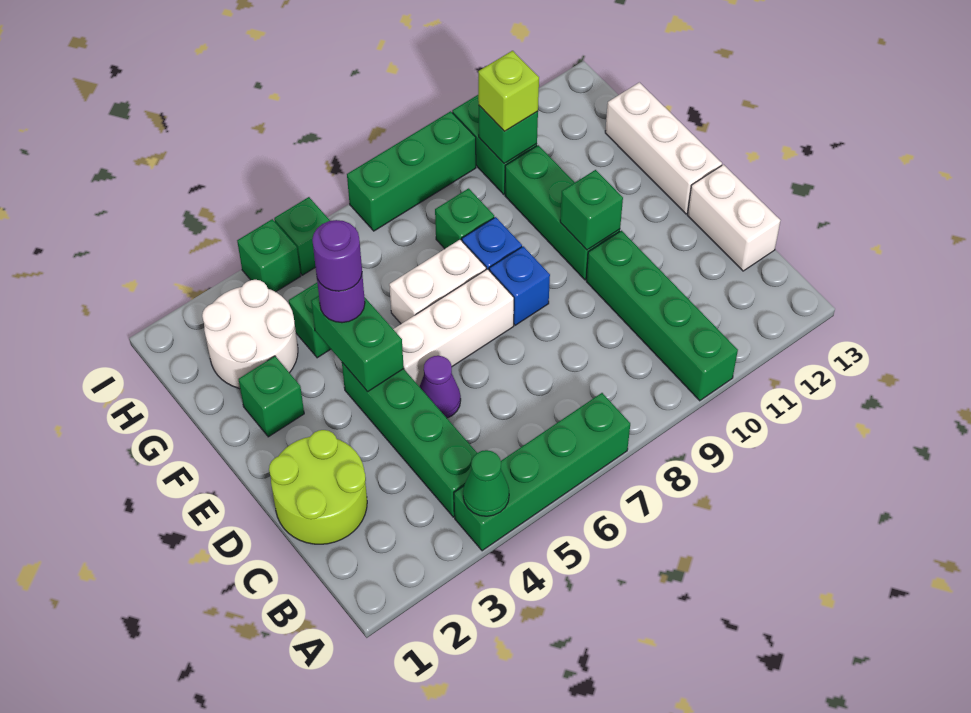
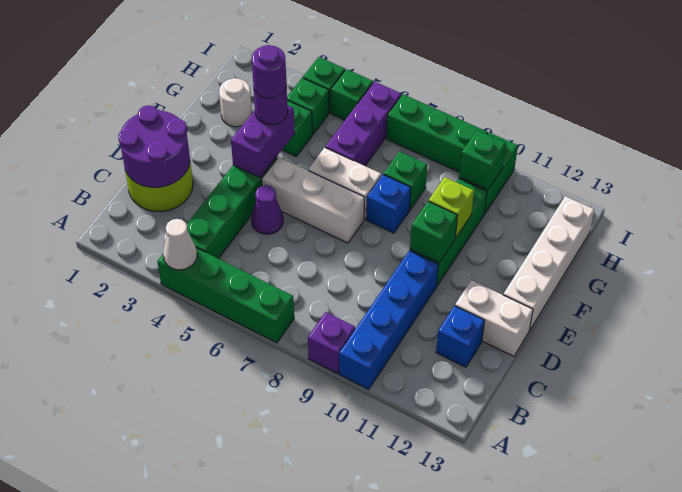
green cone A4 level 2 -> white cone A4 level 2
none -> purple brick A9 level 1
green brick A10:D10 level 1 -> blue brick A10:D10 level 1
none -> purple round brick C1:D2 level 2
white brick C13:D13 level 1 -> white brick D12:D13 level 1
green brick E4:F4 level 2 -> purple brick E4:F4 level 2
blue brick E8 level 1 -> blue brick C12 level 1
white brick E13:G13 level 1 -> white brick E13:H13 level 1
green brick F2 level 1 -> green brick H4 level 1
white round brick G2:H3 level 1 -> white round brick G2 level 1
none -> purple brick G6:I6 level 1
lime brick H10 level 3 -> lime brick F10 level 2

